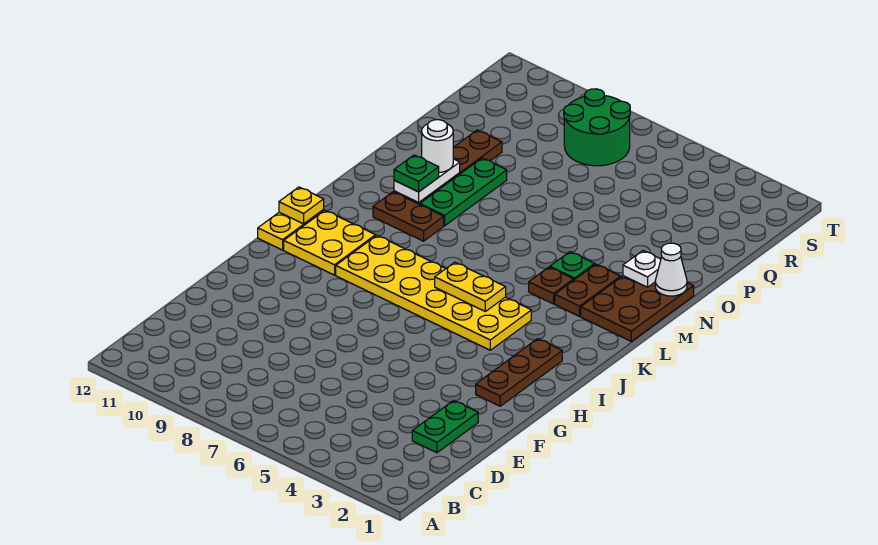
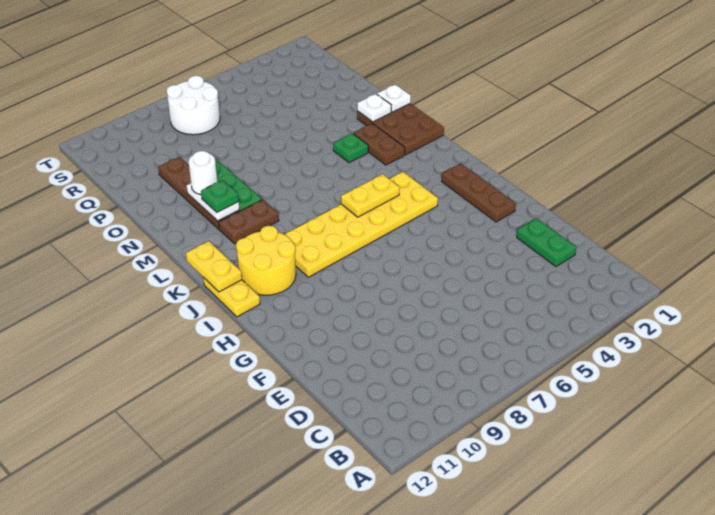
yellow plate I10:J11 level 1 -> yellow round brick I10:J11 level 1
yellow plate J12 level 2 -> yellow plate J12:K12 level 2
brown plate L4 level 1 -> none
white cone N1 level 2 -> white plate N1 level 2
green round brick R7:S8 level 1 -> white round brick R7:S8 level 1

